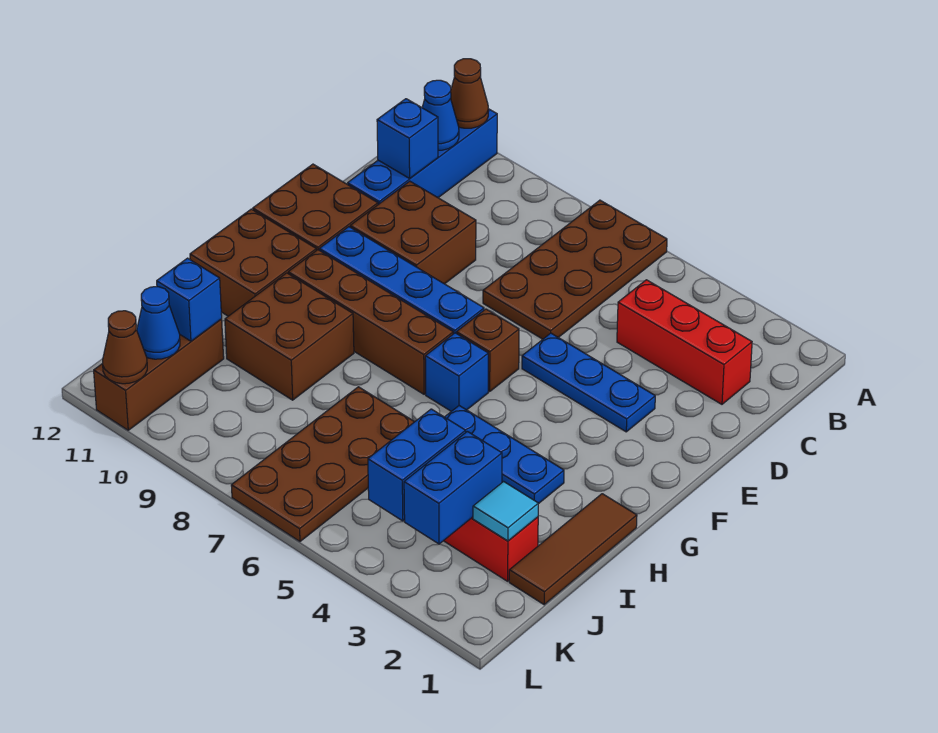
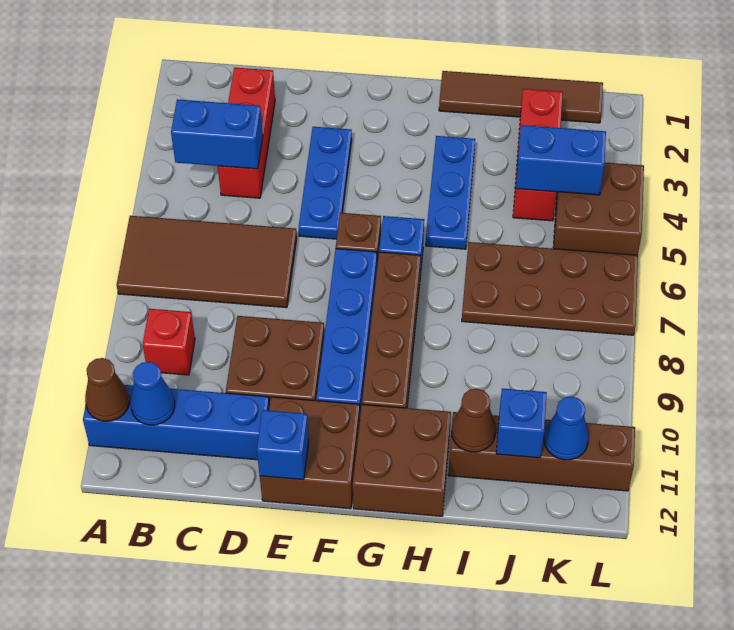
brown plate A6:D7 level 1 -> brown tile A6:D7 level 1
none -> red brick B9 level 1
blue brick C11 level 2 -> blue brick E12 level 2
brown tile H1:J1 level 1 -> brown tile H1:K1 level 1
brown brick H9:I10 level 1 -> brown brick K4:L5 level 1
cyan tile J2 level 2 -> none
blue brick J3:K3 level 2 -> blue brick B4:C4 level 2
brown brick J11:L11 level 1 -> brown brick I11:L11 level 1
brown cone L11 level 2 -> brown cone I11 level 2

